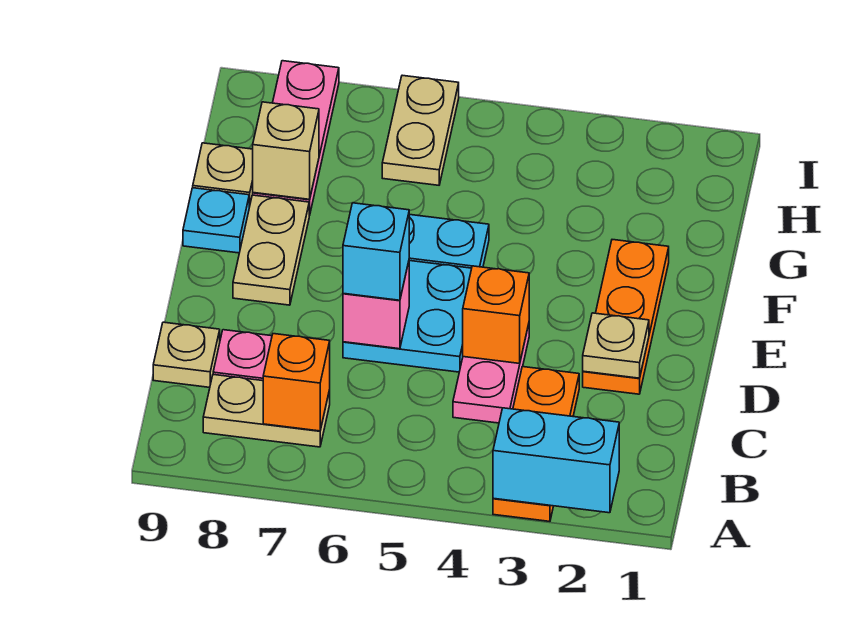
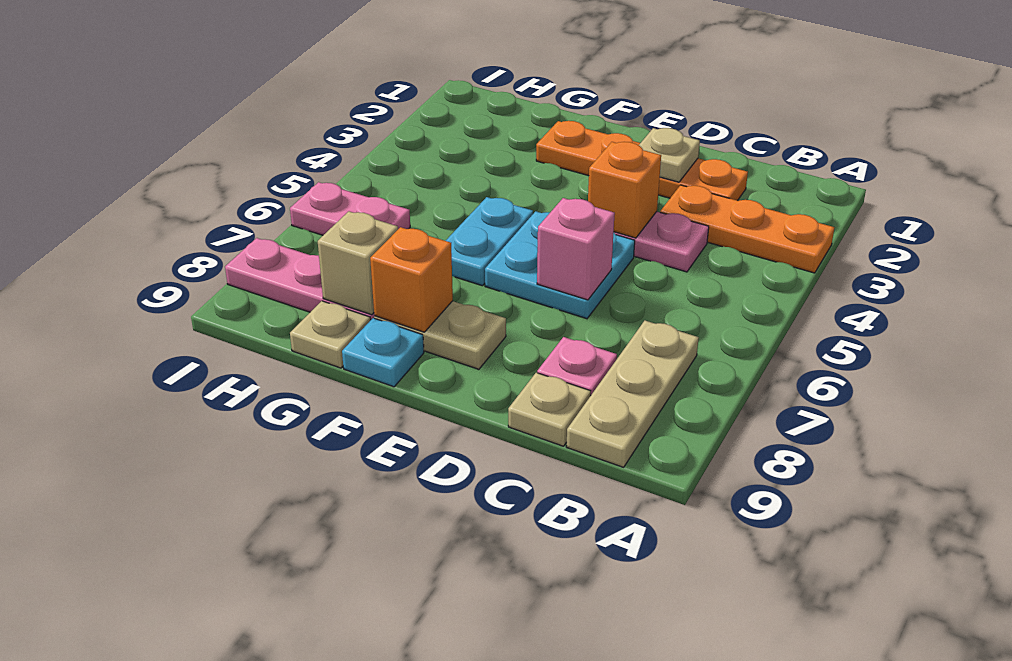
cyan brick A2:A3 level 2 -> none
tan plate B7:B8 level 1 -> tan plate B7:B9 level 1
orange brick B7 level 2 -> orange brick F8 level 2
orange plate D2:F2 level 1 -> orange plate C2:F2 level 1
cyan brick D6 level 3 -> none
tan plate H6:I6 level 1 -> pink plate H6:I6 level 1

